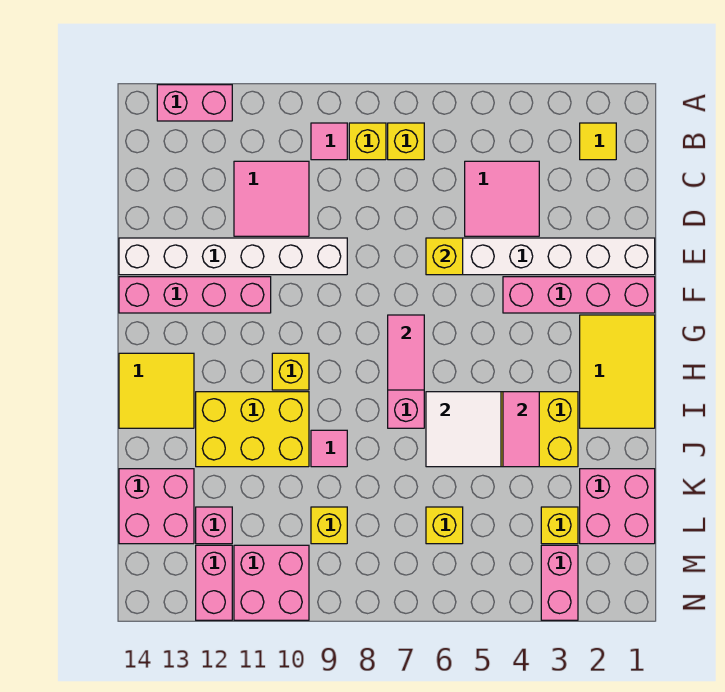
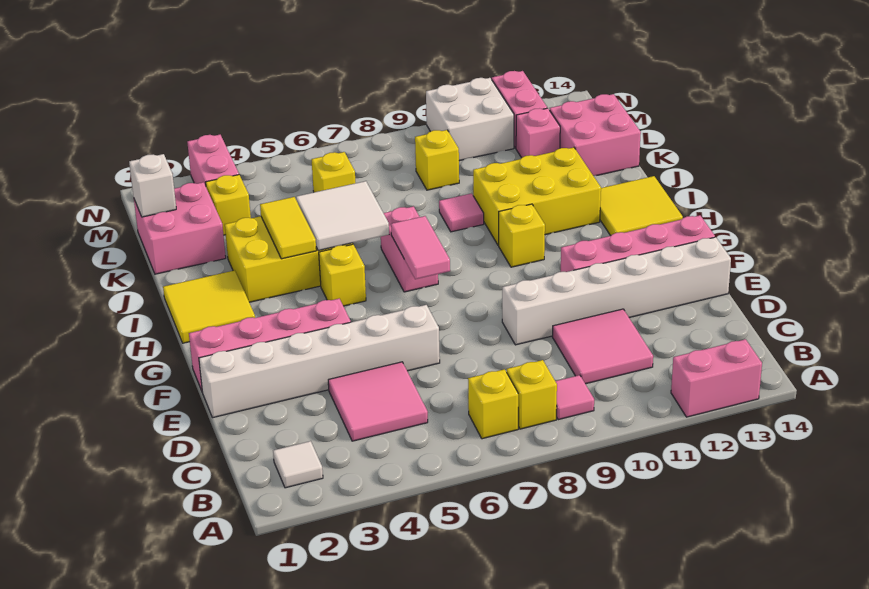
yellow tile B2 level 1 -> white tile B2 level 1
yellow brick E6 level 2 -> yellow brick H5 level 1
yellow tile G1:I2 level 1 -> yellow tile H1:I2 level 1
pink tile I4:J4 level 2 -> yellow tile I4:J4 level 2
none -> white brick L1 level 2
pink brick M10:N11 level 1 -> white brick M10:N11 level 1

